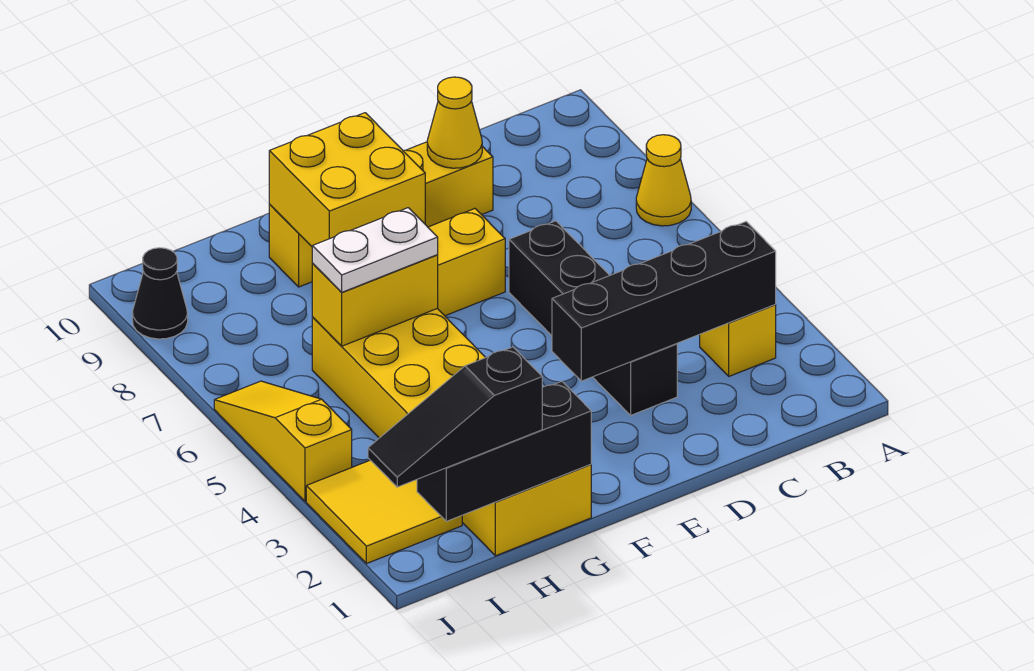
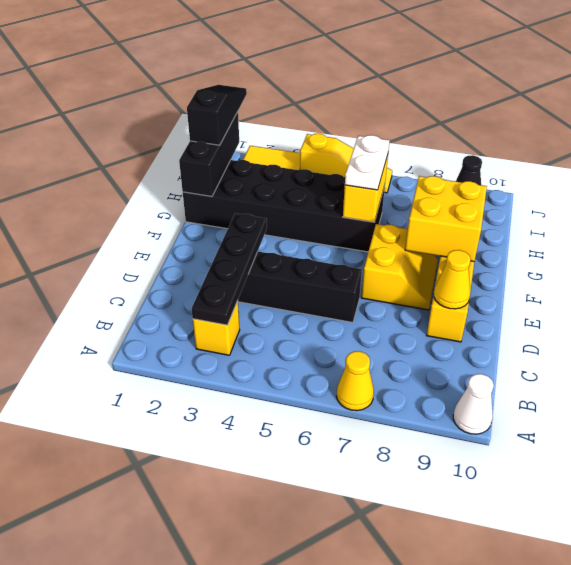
none -> white cone A10 level 1
black brick B3:E3 level 2 -> black plate B3:E3 level 2
yellow brick G1:H6 level 1 -> black brick G1:H6 level 1

